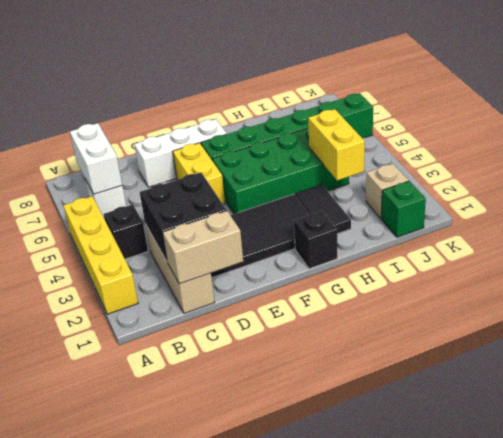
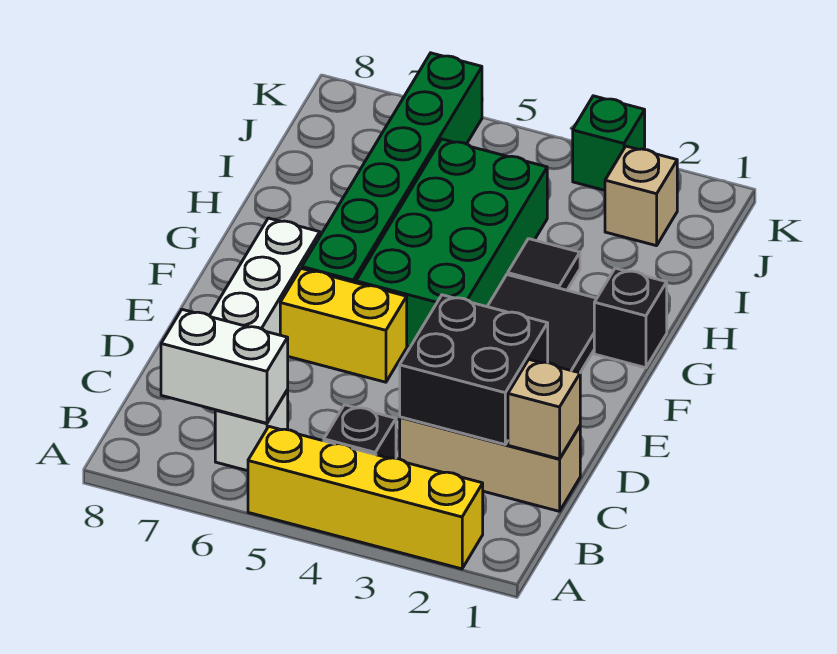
tan brick C1:D1 level 2 -> tan brick C1 level 2
black tile H2:H3 level 1 -> black tile H3 level 1
yellow brick I3:I4 level 2 -> none
green brick J1 level 1 -> green brick K3 level 1

